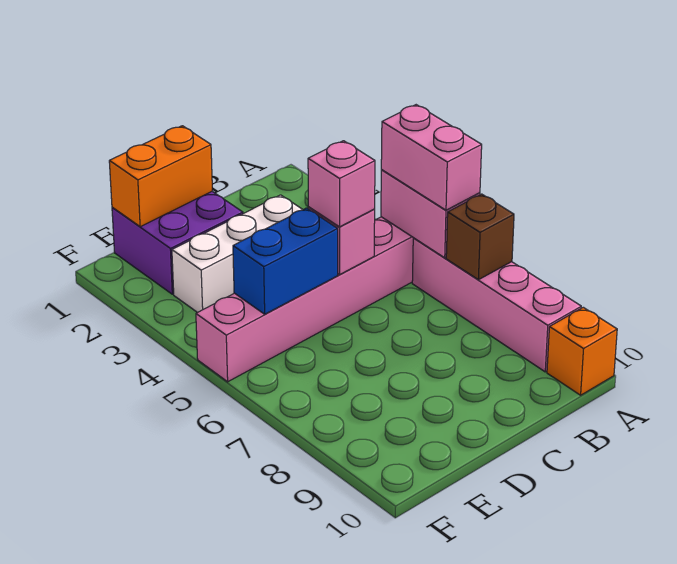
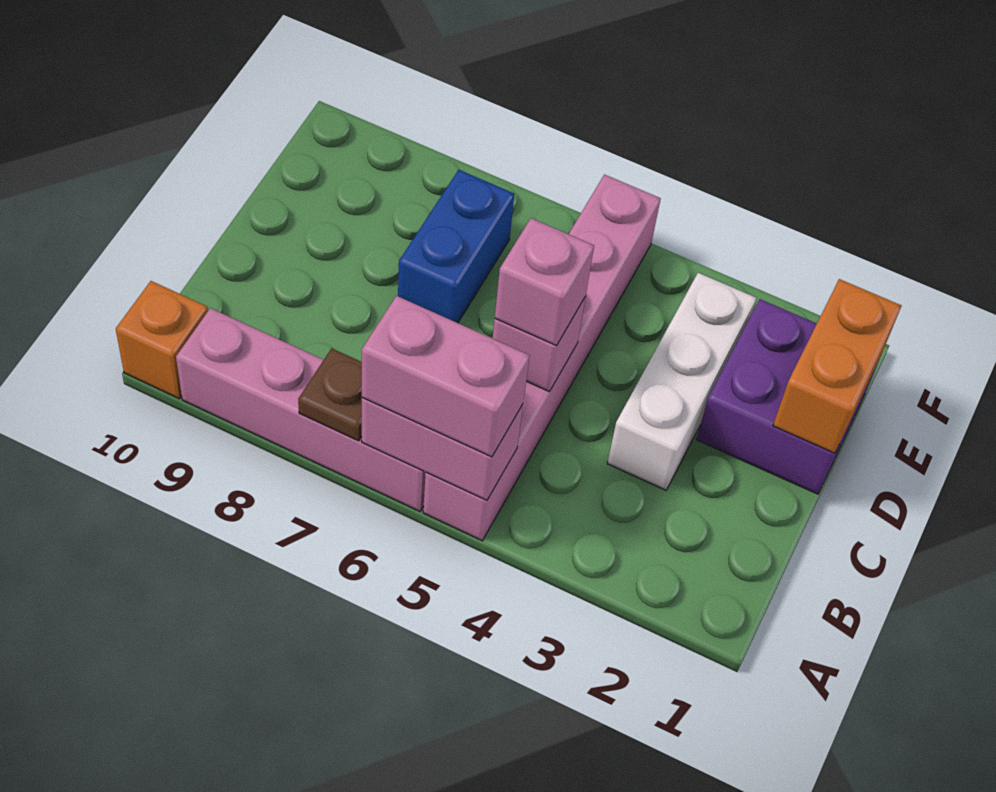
brown brick A7 level 2 -> brown plate A7 level 2
blue brick D5:E5 level 2 -> blue brick D7:E7 level 1

